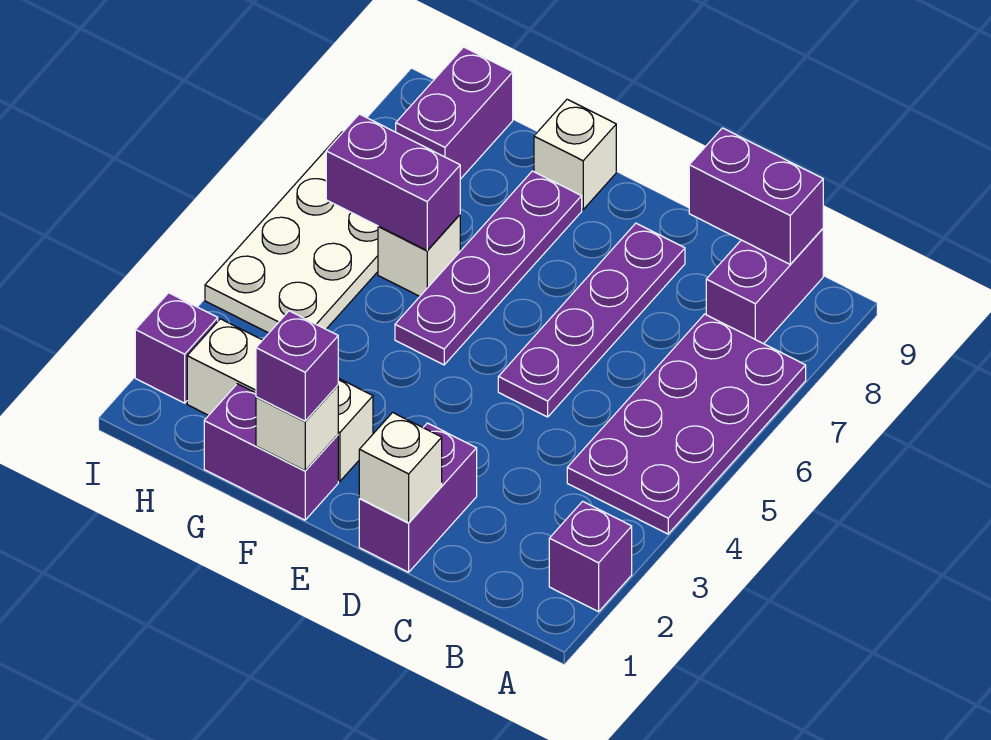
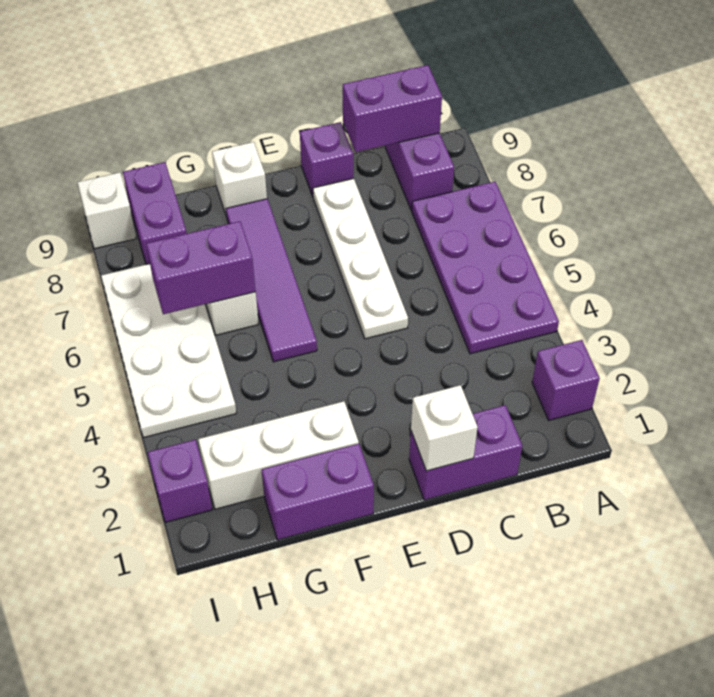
purple brick D1:D2 level 1 -> purple brick C1:D1 level 1
purple plate D5:D8 level 1 -> white plate D5:D8 level 1
white brick F1 level 2 -> white brick I9 level 1
purple brick F1 level 3 -> purple brick D9 level 1
purple plate F5:F8 level 1 -> purple tile F5:F8 level 1

